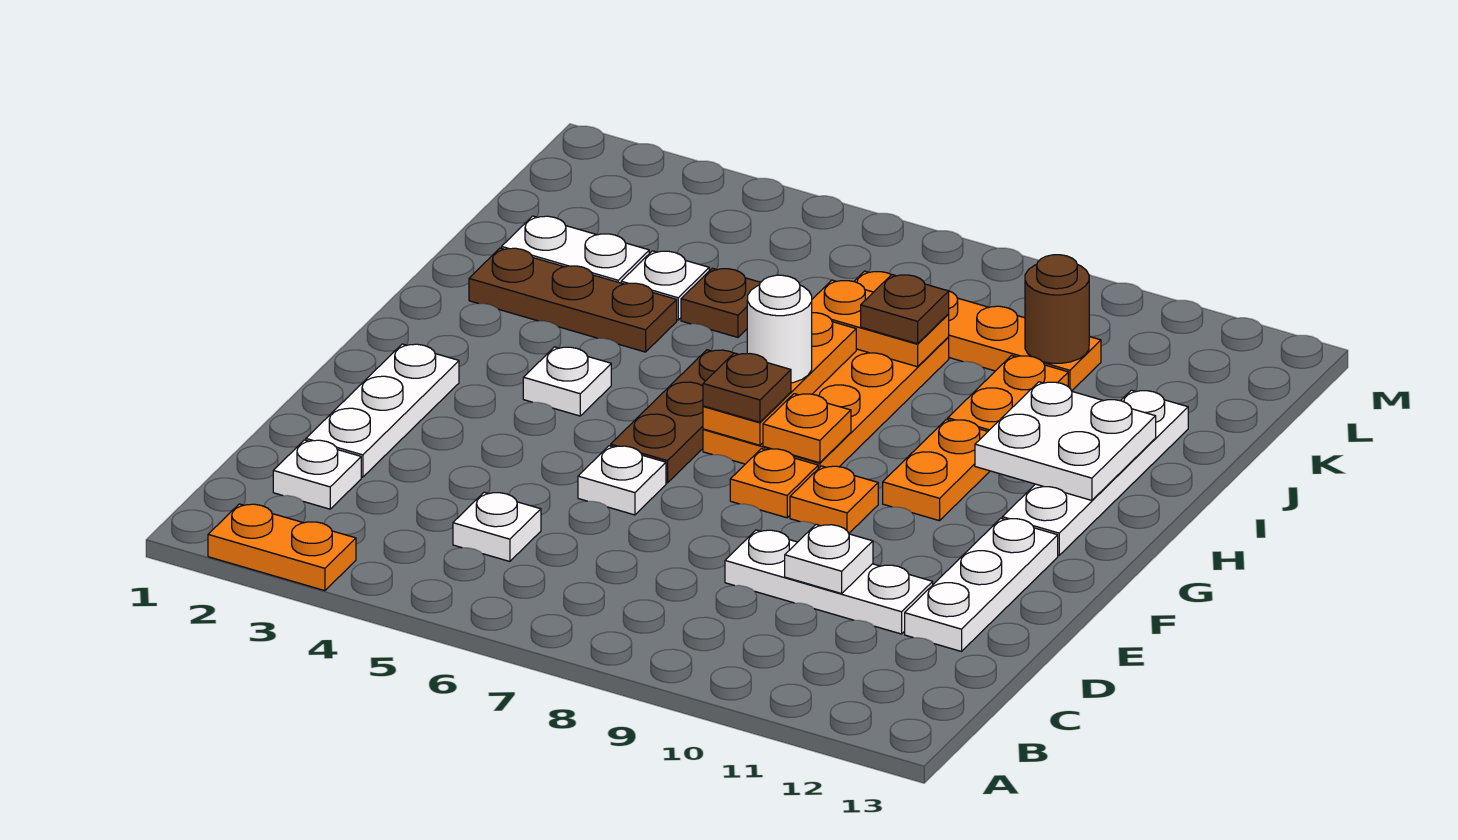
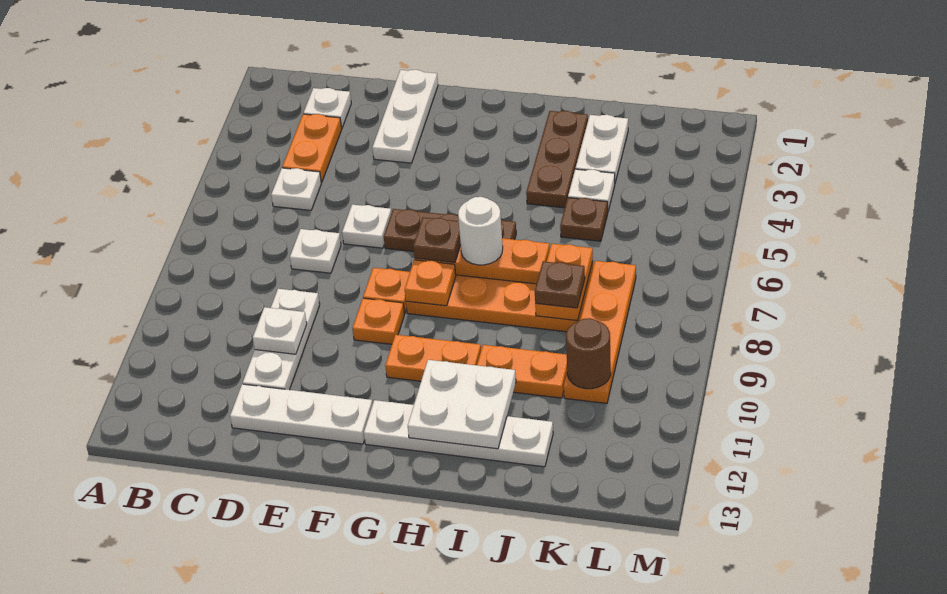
orange plate A2:A3 level 1 -> orange plate C3:C4 level 1
white plate D2:F2 level 1 -> white plate E1:E3 level 1
white plate G4 level 1 -> white plate D7 level 1

